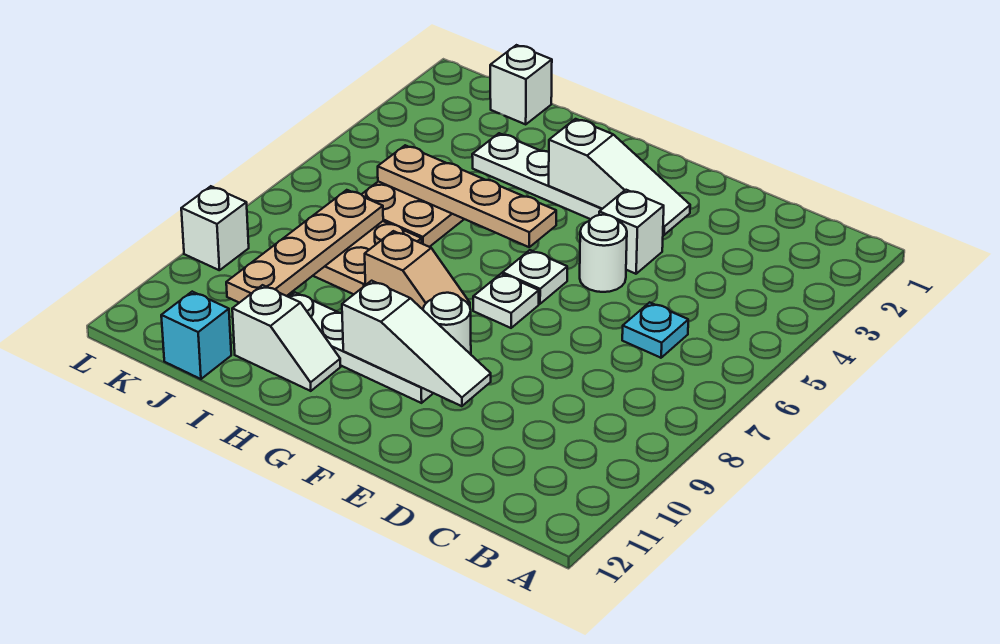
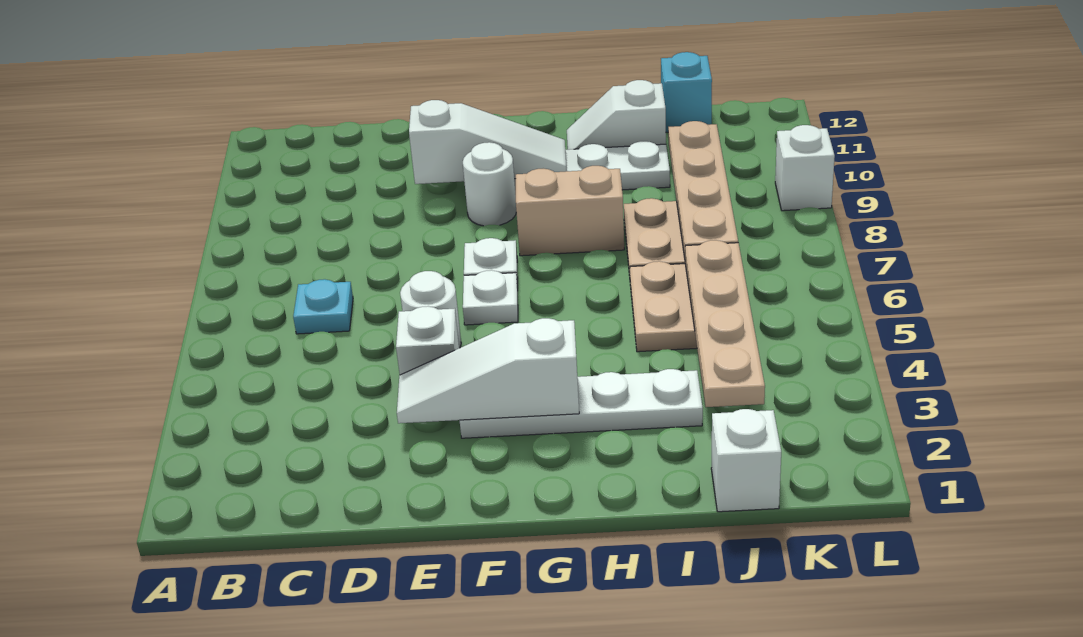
white slope E10:G10 level 2 top G -> white slope E10:G10 level 2 top E
tan plate G5:J5 level 2 -> tan plate J3:J6 level 2
tan slope G8:H8 level 1 top H -> tan brick G8:H8 level 1

